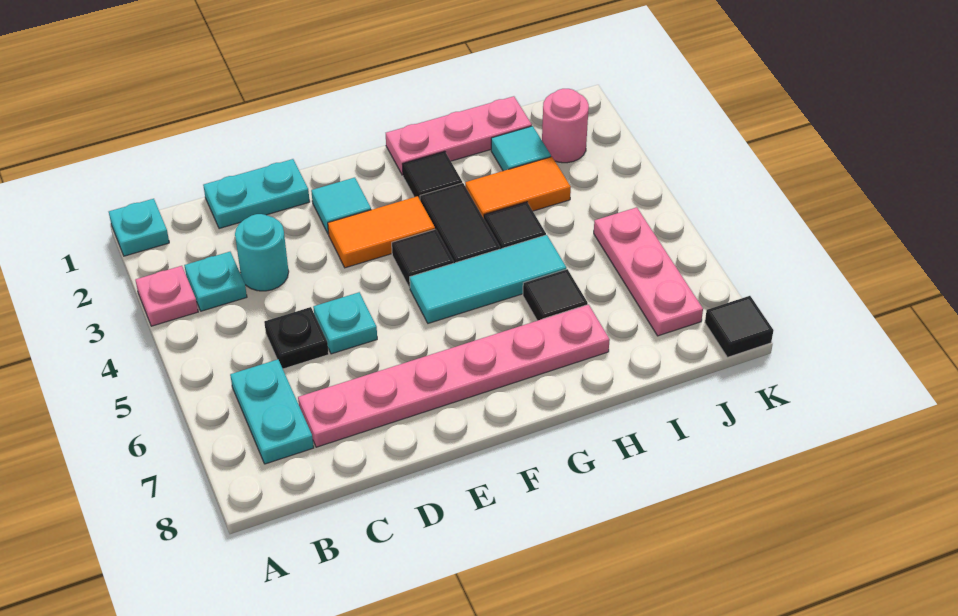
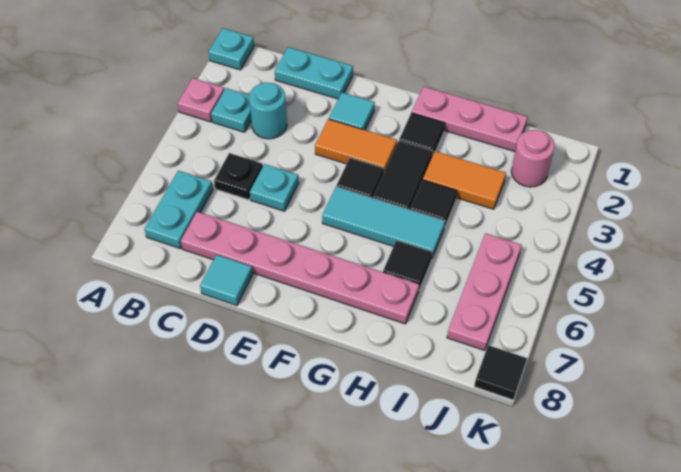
cyan tile I2 level 1 -> cyan tile D8 level 1

